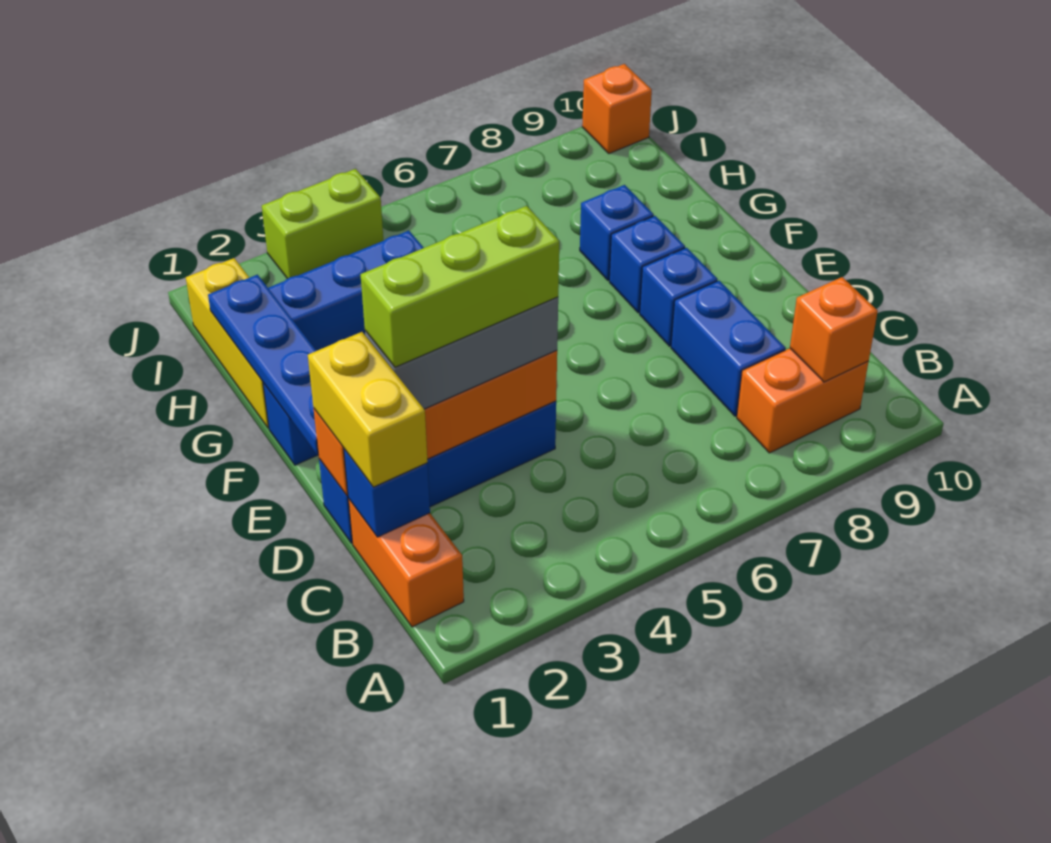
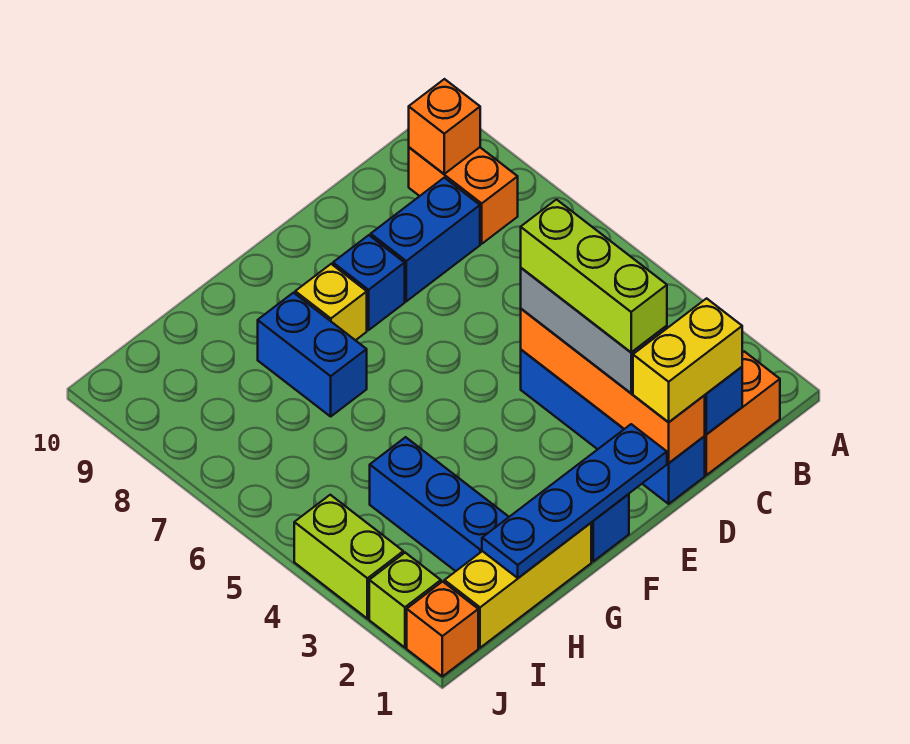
blue brick F8 level 1 -> yellow brick F8 level 1
blue brick G8 level 1 -> blue brick G7:G8 level 1
none -> lime brick J2 level 1
orange brick J10 level 1 -> orange brick J1 level 1

